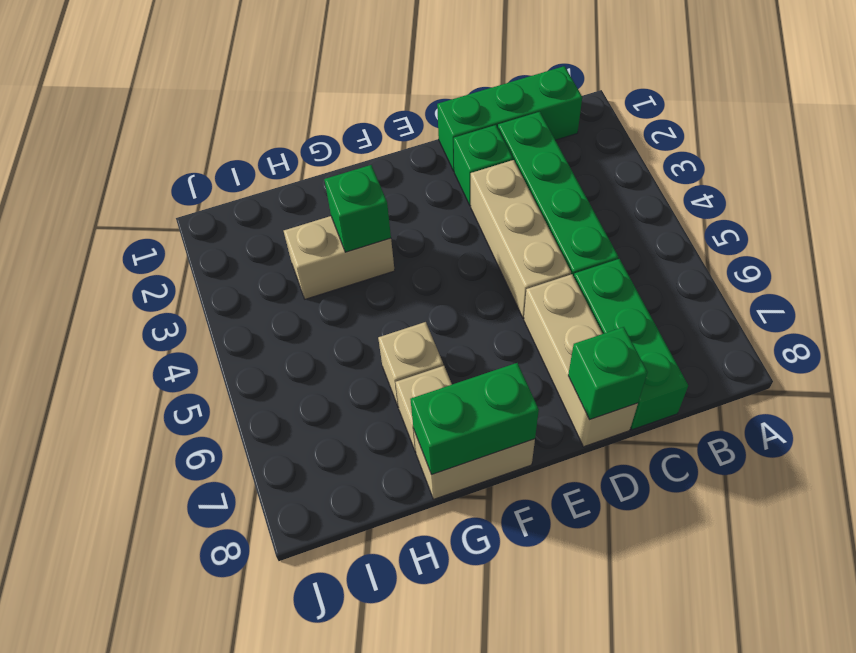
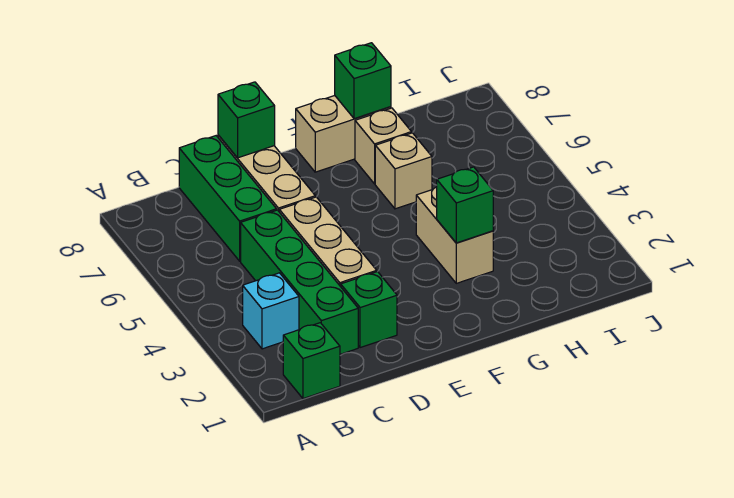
green brick B1:D1 level 1 -> green brick B1 level 1
none -> cyan brick B3 level 1
green brick F8:G8 level 2 -> green brick G8 level 2
tan brick G3:H3 level 1 -> tan brick G3:G4 level 1

